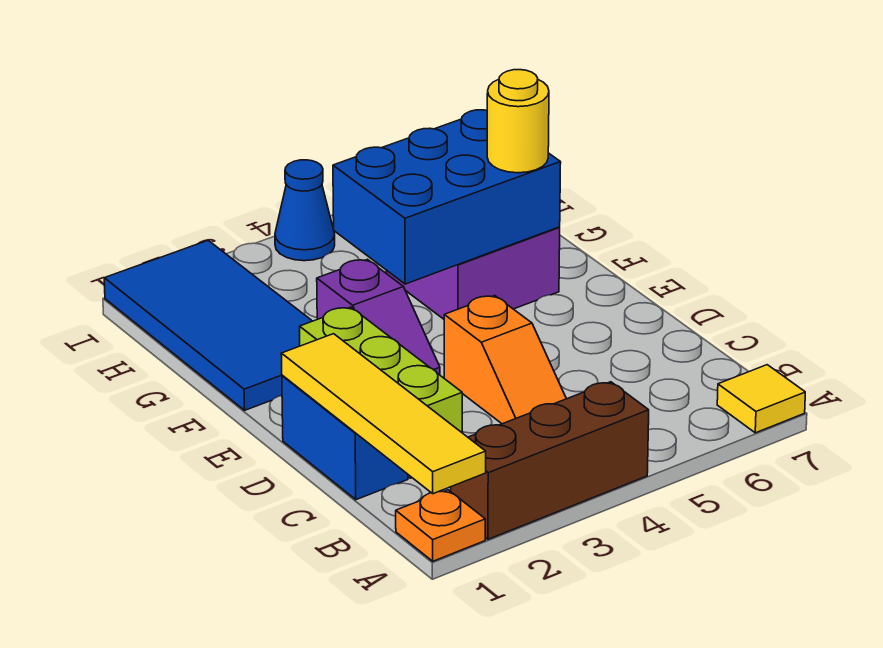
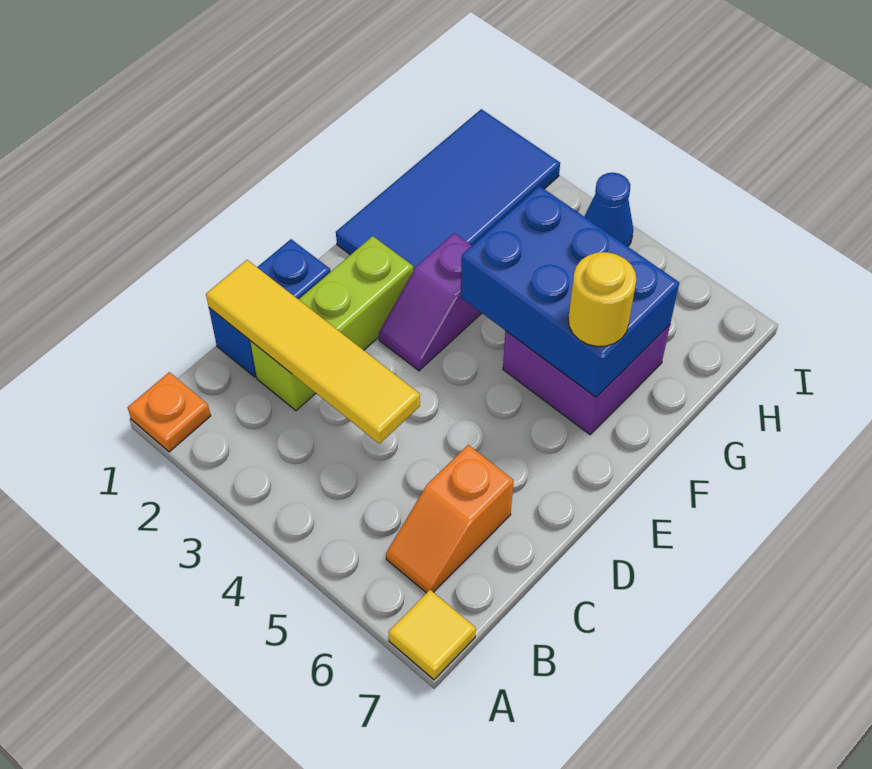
yellow tile A1:D1 level 2 -> yellow tile C1:C4 level 2
brown brick A2:A4 level 1 -> none
orange slope C4:D4 level 1 top D -> orange slope B6:C6 level 1 top C

